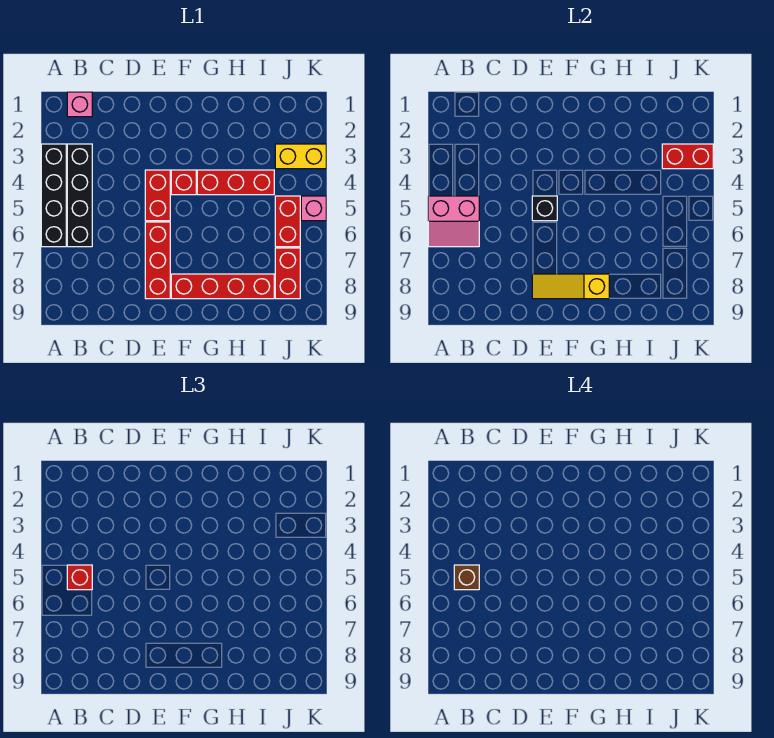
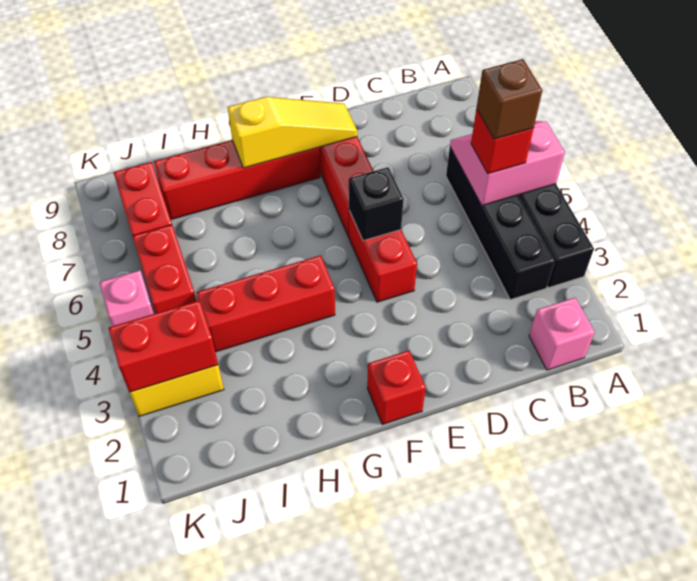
red brick F4 level 1 -> red brick F1 level 1

